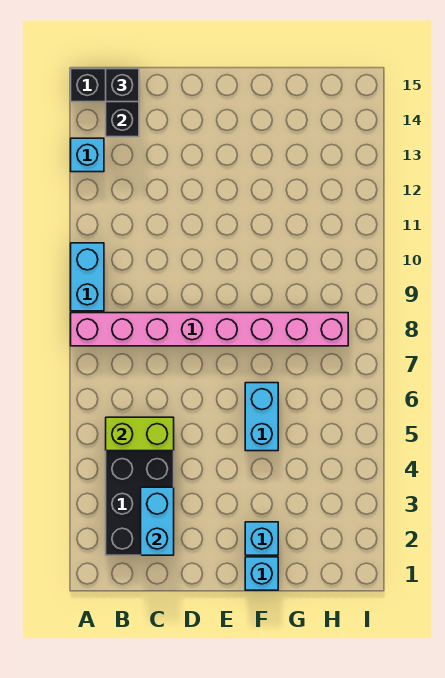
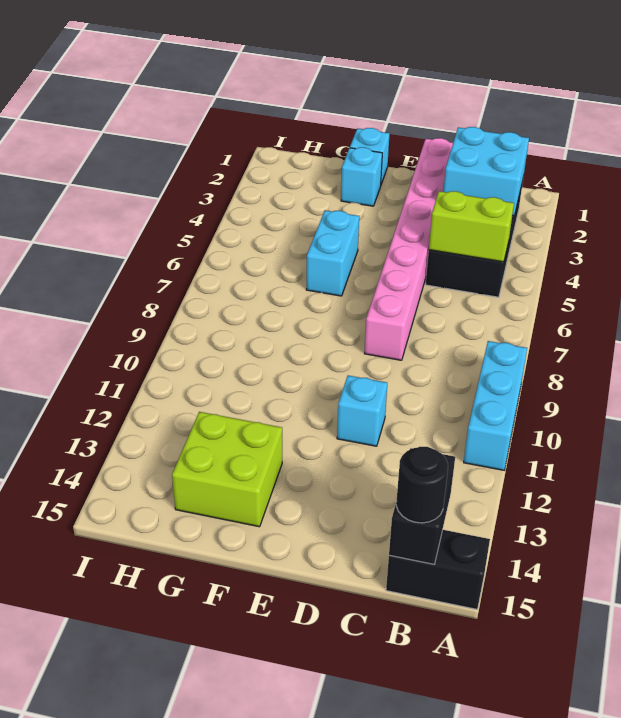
pink brick A8:H8 level 1 -> pink brick D1:D8 level 1
cyan brick A9:A10 level 1 -> cyan brick A9:A11 level 1
cyan brick A13 level 1 -> cyan brick D11 level 1
black brick B15 level 3 -> black round brick B15 level 3
cyan brick C2:C3 level 2 -> cyan brick B2:C3 level 2
none -> lime brick F13:G14 level 1

